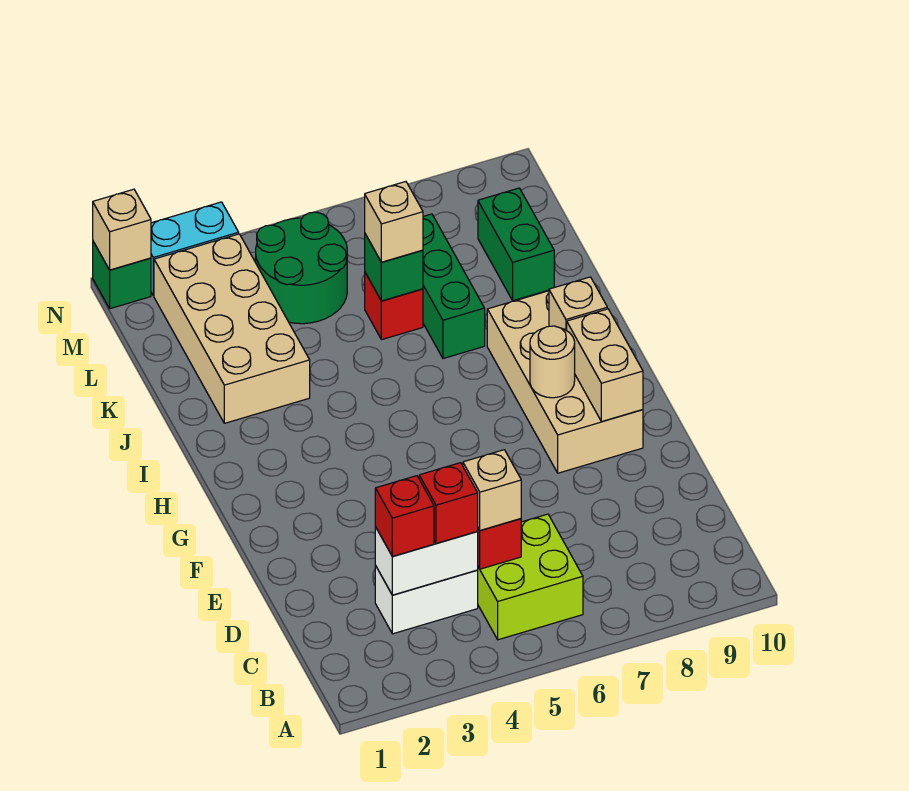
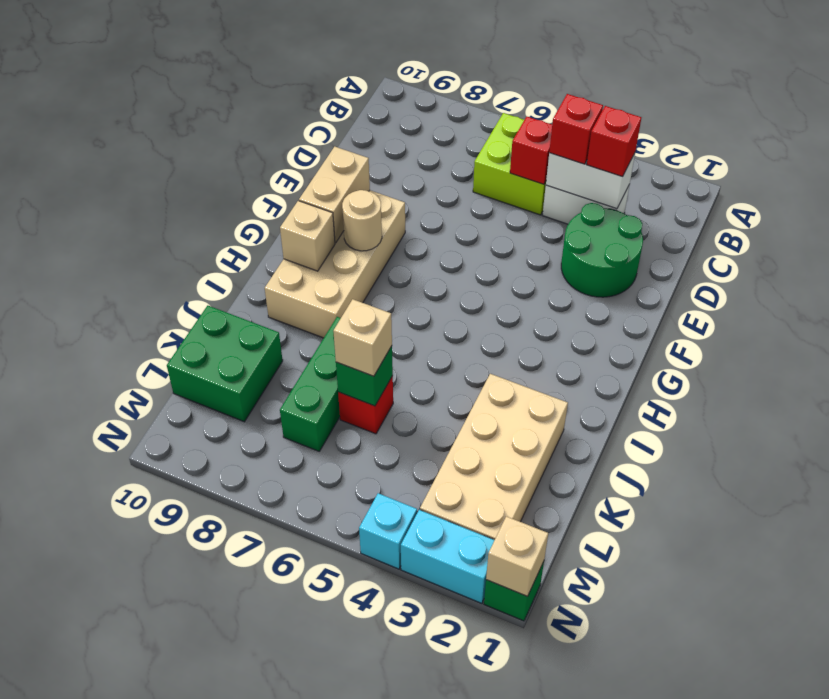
tan brick C5 level 3 -> none
green brick K9:L9 level 1 -> green brick K9:L10 level 1
green round brick L4:M5 level 1 -> green round brick D2:E3 level 1
none -> cyan brick N4 level 1

